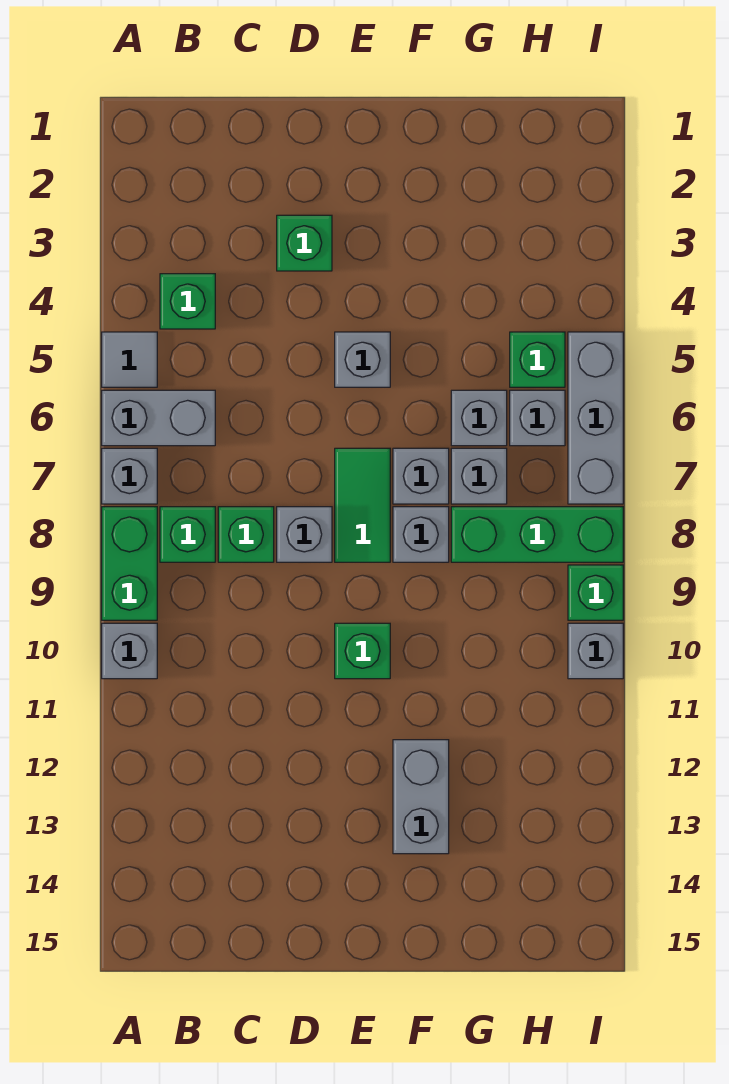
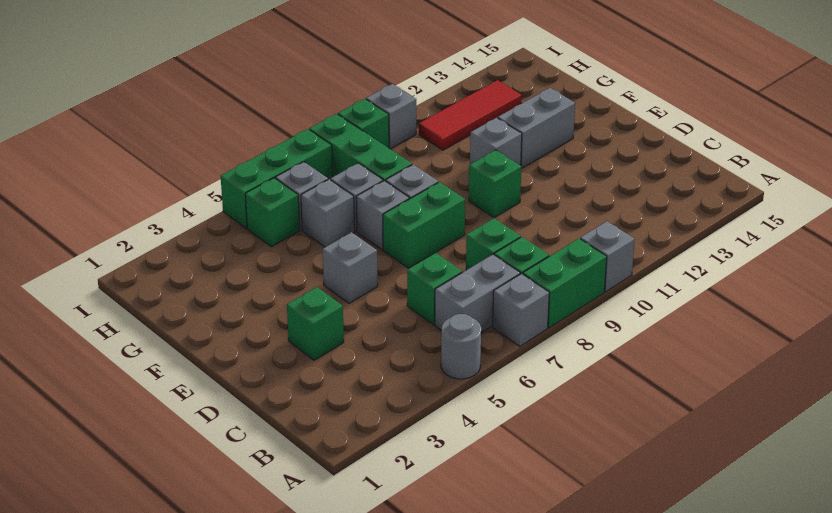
grey tile A5 level 1 -> grey round brick A5 level 1
grey brick A6:B6 level 1 -> grey brick B6:B7 level 1
green brick B4 level 1 -> green brick C6 level 1
grey brick D8 level 1 -> grey brick F11 level 1
green tile E7:E8 level 1 -> green brick E7:E8 level 1
none -> red tile H11:H13 level 1
grey brick I5:I7 level 1 -> green brick I5:I7 level 1

